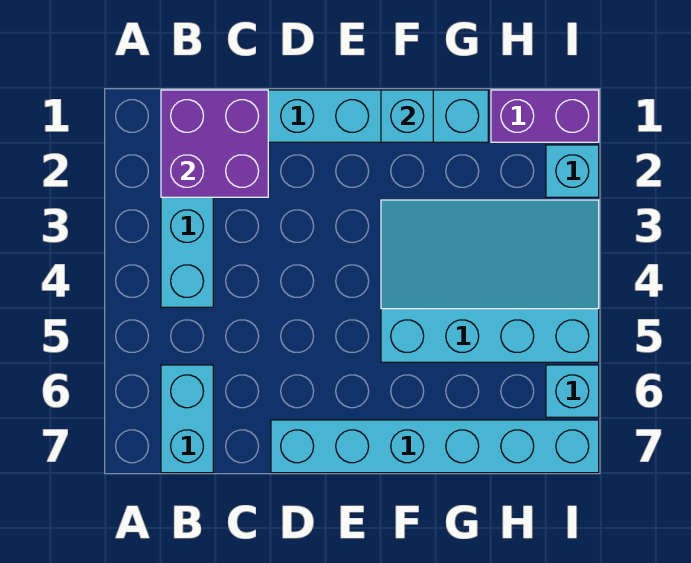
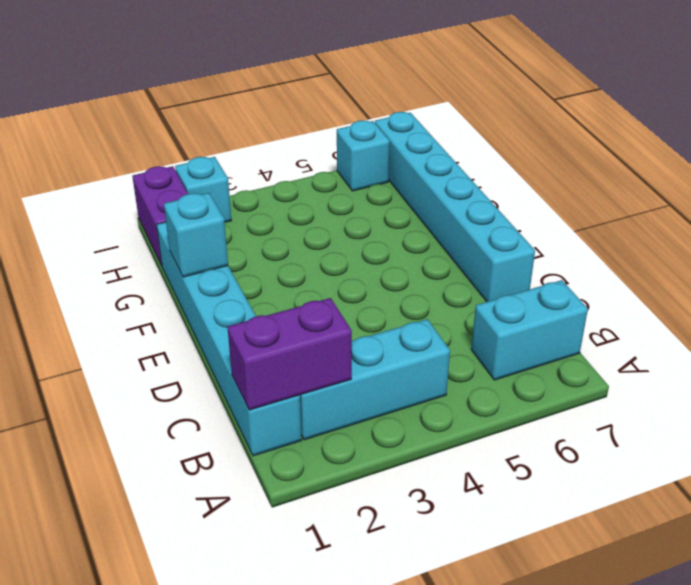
purple brick B1:C2 level 2 -> purple brick B1:B2 level 2
cyan slope F3:I5 level 1 top 5 -> none

